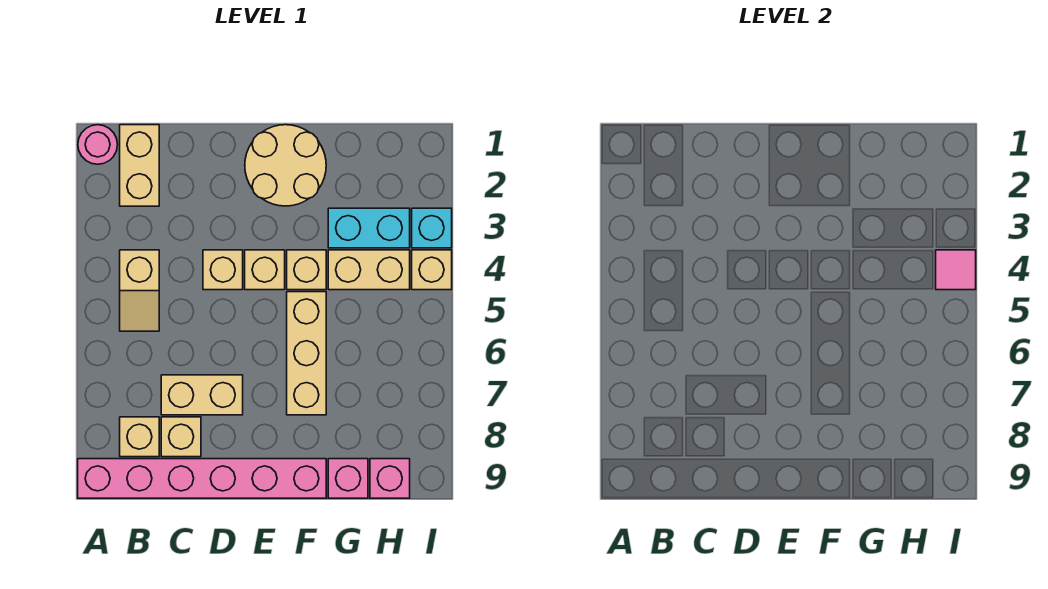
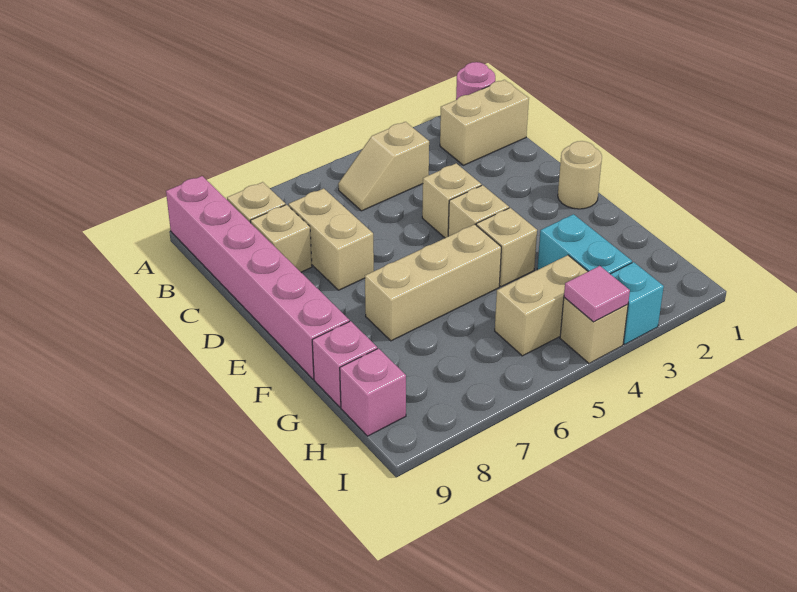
tan round brick E1:F2 level 1 -> tan round brick E1 level 1
tan brick G4:H4 level 1 -> tan brick H4:H5 level 1

